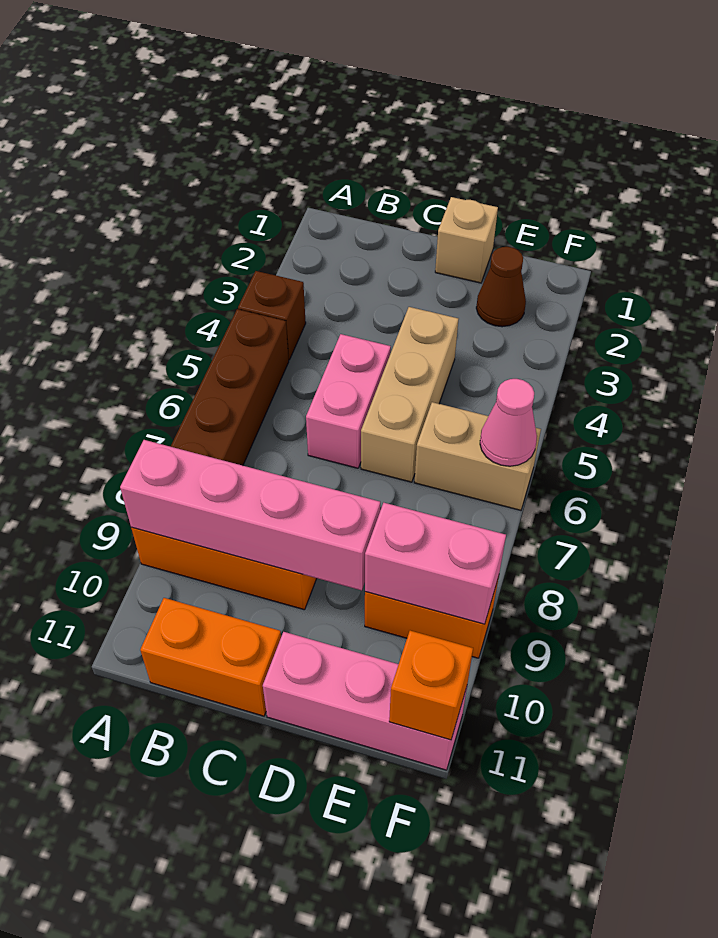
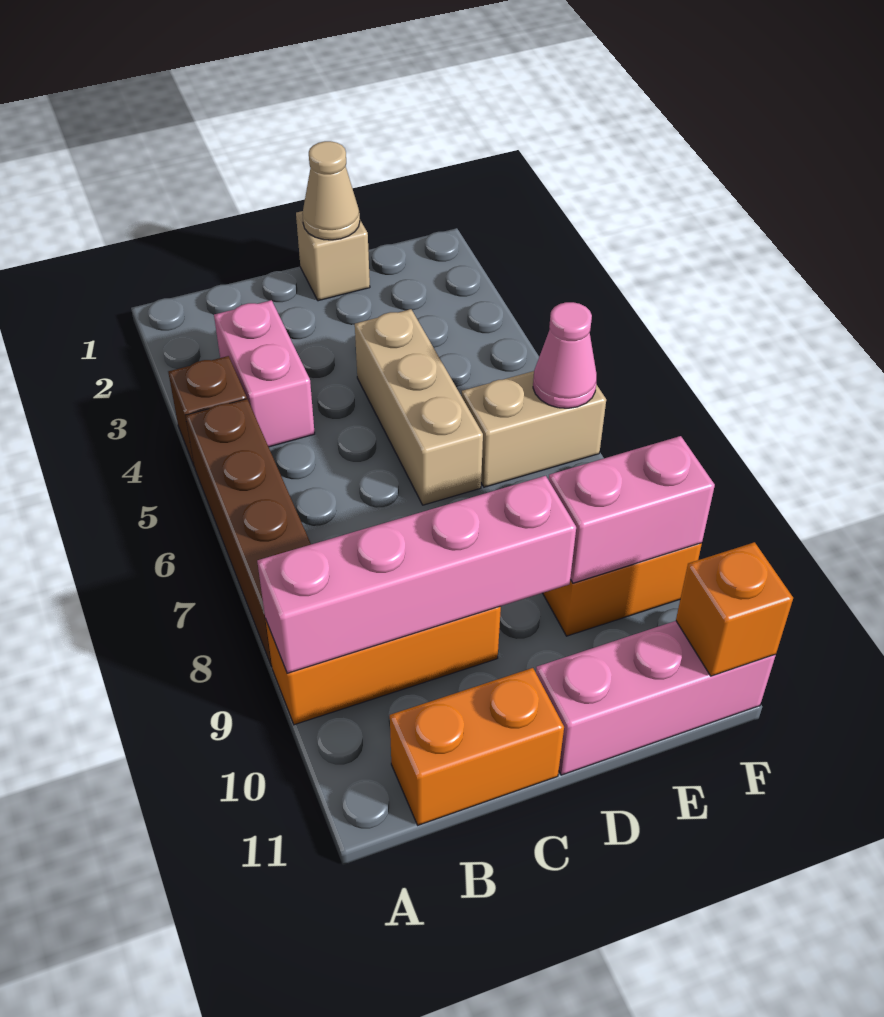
pink brick C5:C6 level 1 -> pink brick B3:B4 level 1
none -> tan cone D1 level 2
brown cone E2 level 1 -> none

